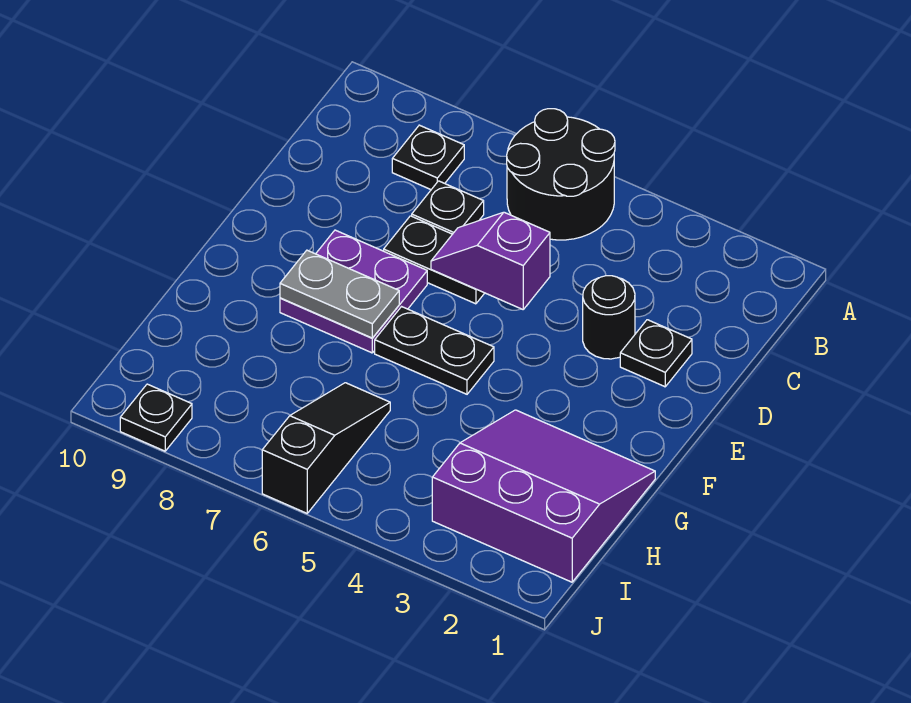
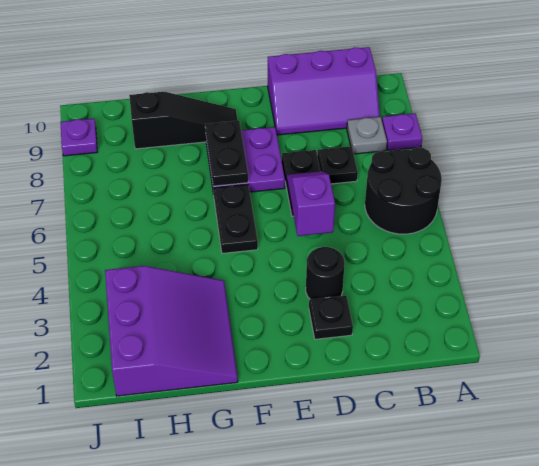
none -> purple plate A8 level 1
black plate B8 level 1 -> grey plate B8 level 1
none -> purple slope B9:D10 level 1 top 10
grey plate F7:F8 level 2 -> black plate F7:F8 level 2
black slope H6:J6 level 1 top J -> black slope F9:H9 level 1 top H
black plate J9 level 1 -> purple plate J9 level 1

